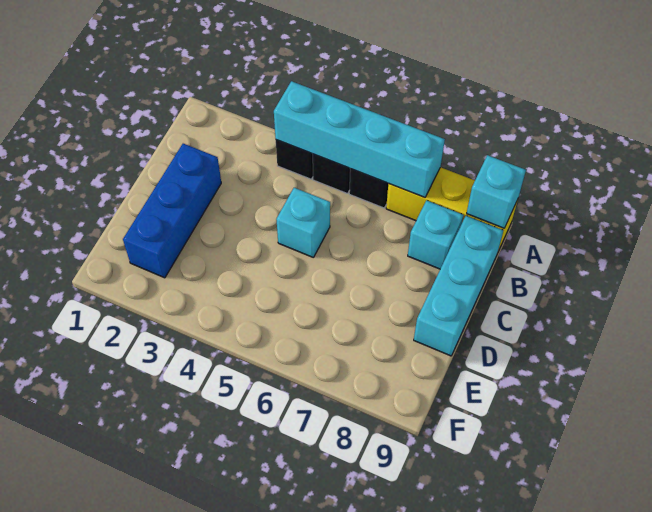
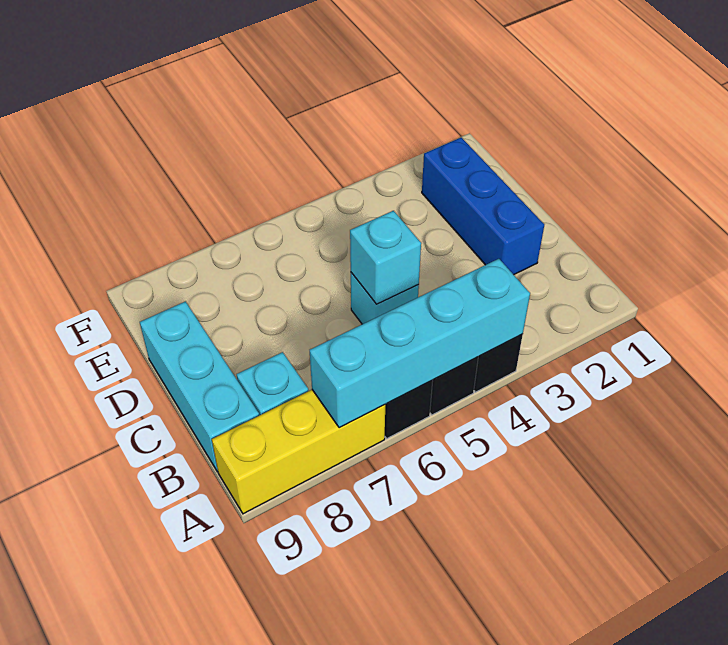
cyan brick A9 level 2 -> cyan brick C5 level 2

